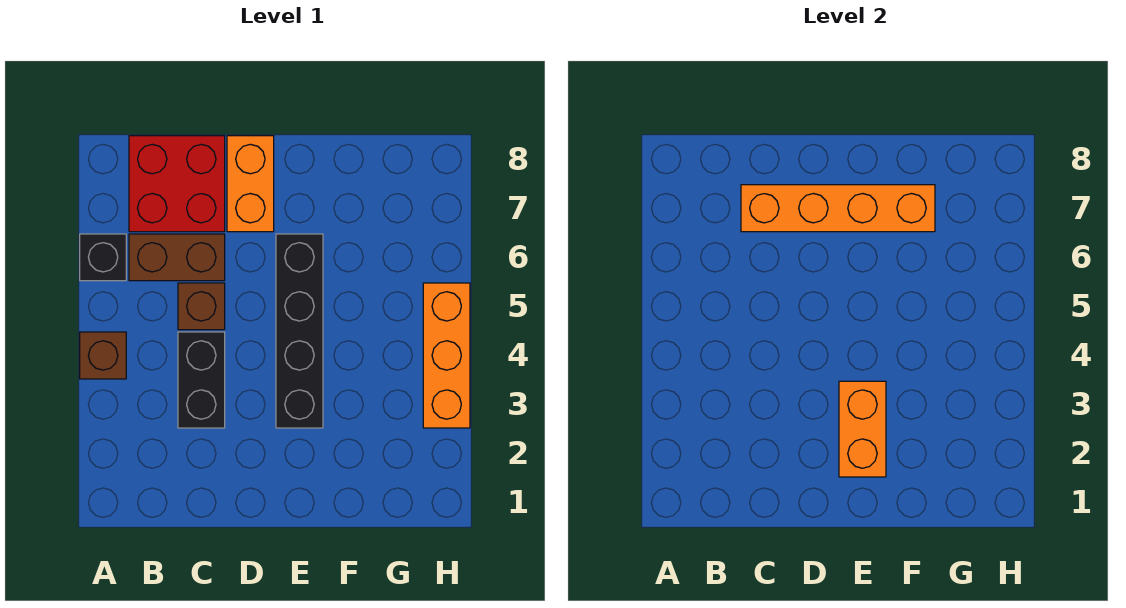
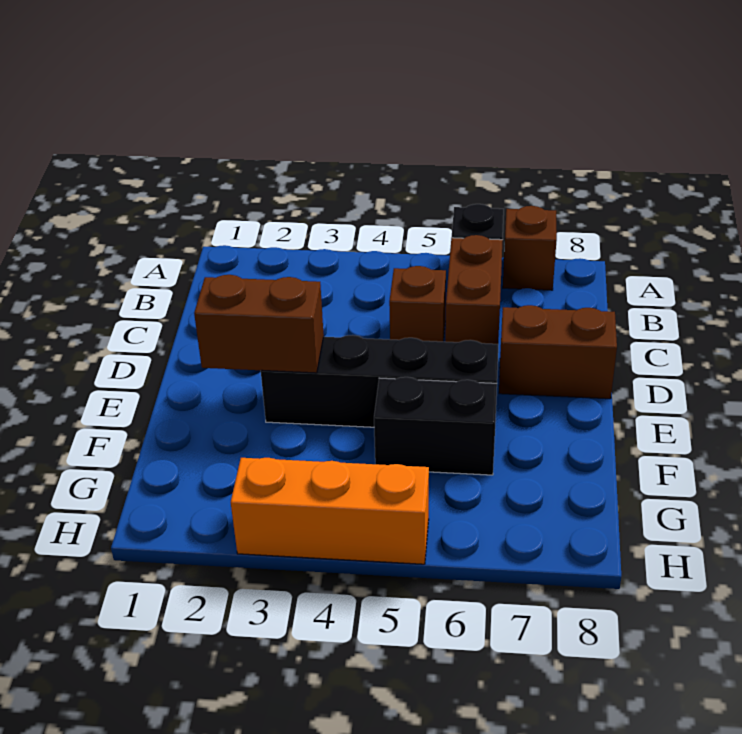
brown brick A4 level 1 -> brown brick A7 level 1
red brick B7:C8 level 1 -> none
black brick C3:C4 level 1 -> black brick F5:F6 level 1
orange brick C7:F7 level 2 -> none
orange brick D7:D8 level 1 -> brown brick D7:D8 level 1
orange brick E2:E3 level 2 -> brown brick E2:E3 level 2

